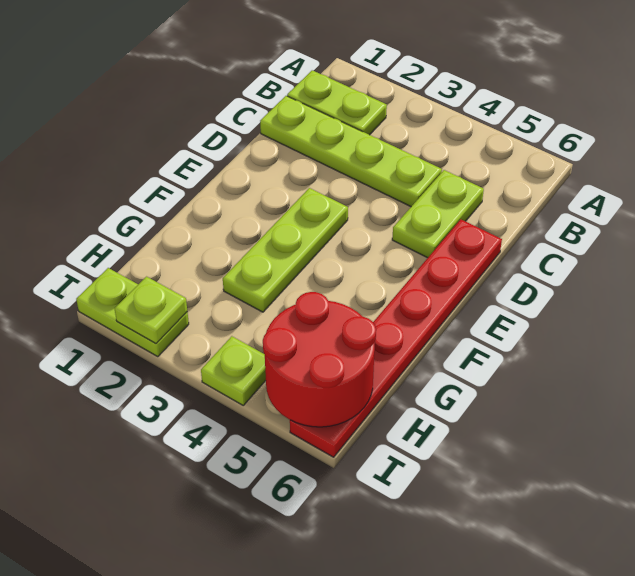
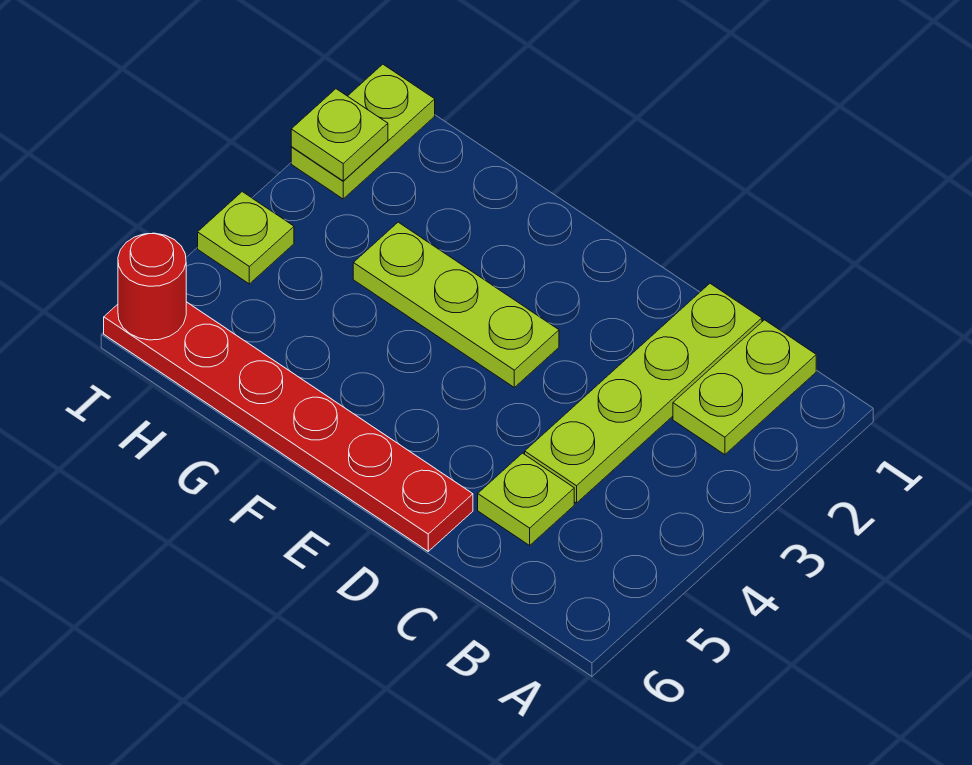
lime plate C5:D5 level 1 -> lime plate C5 level 1
red round brick H5:I6 level 2 -> red round brick I6 level 2

